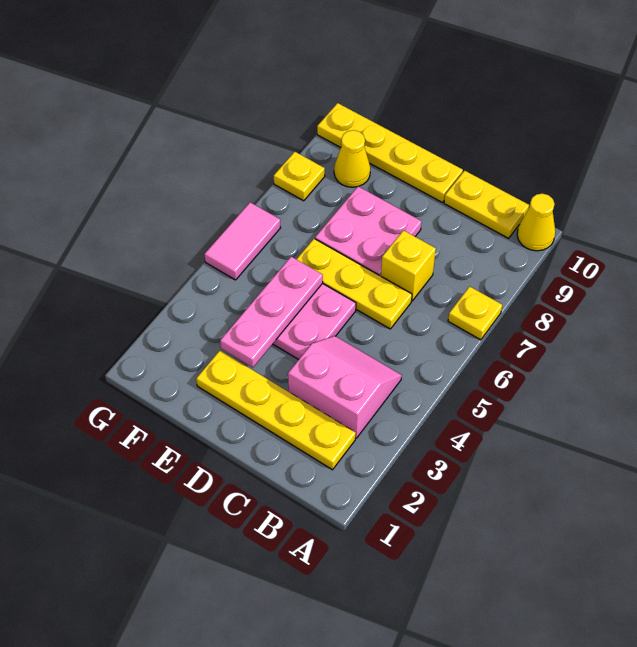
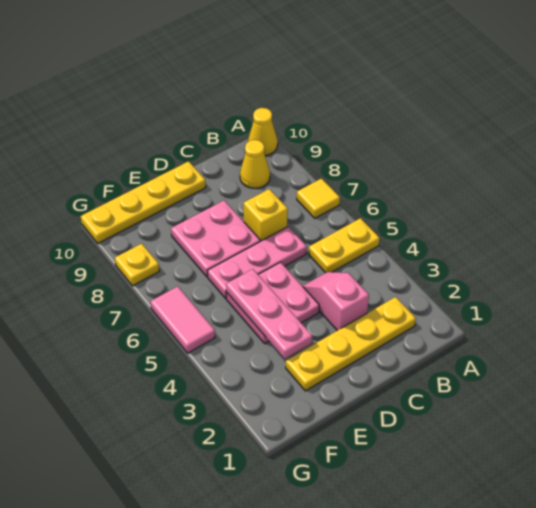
yellow plate A7 level 1 -> yellow tile A7 level 1
pink slope B3:C4 level 1 top 3 -> pink slope C3:C4 level 1 top 3
yellow plate B10:C10 level 1 -> yellow plate A5:B5 level 1
yellow plate C6:E6 level 1 -> pink plate C6:E6 level 1
yellow cone F9 level 1 -> yellow cone B9 level 1

